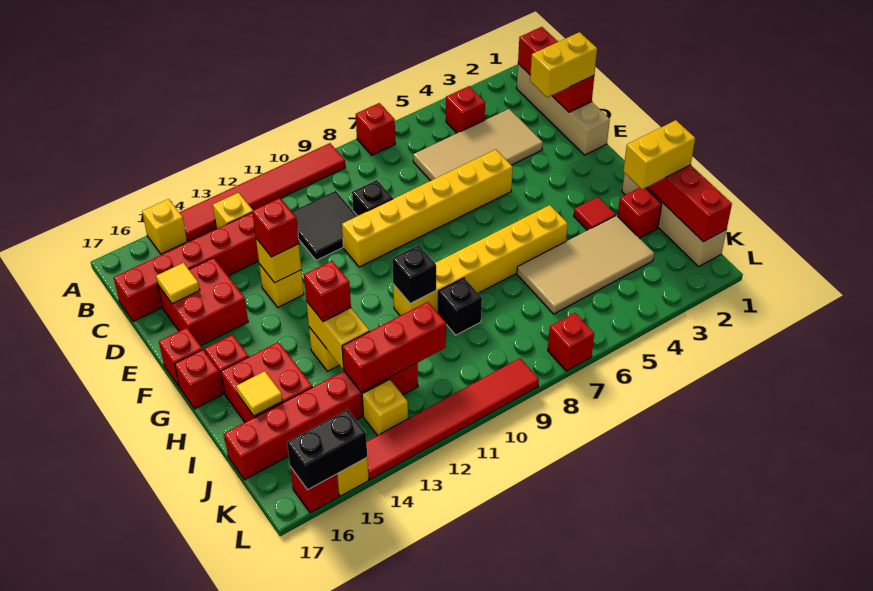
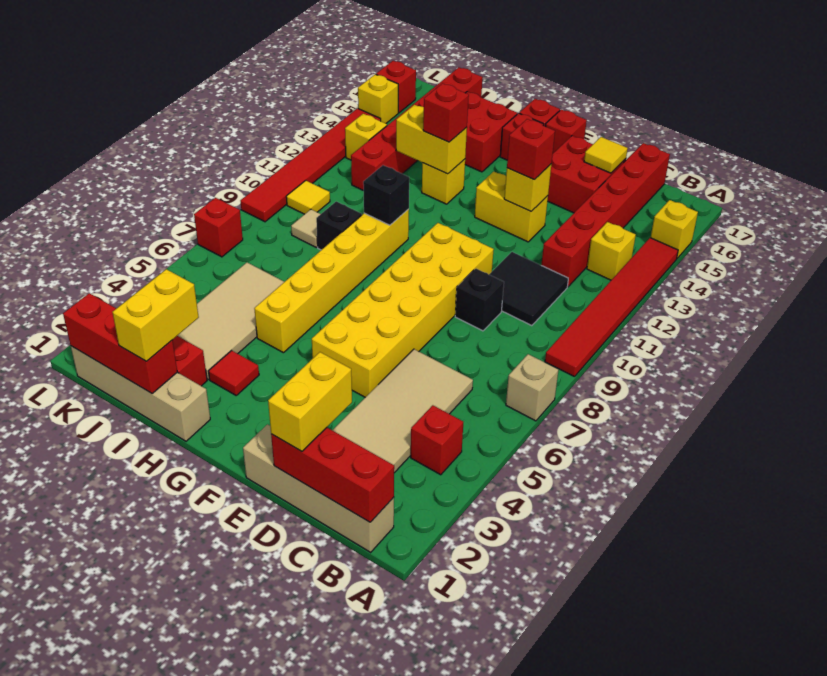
red brick A7 level 1 -> tan brick A7 level 1
yellow brick E5:E10 level 1 -> yellow brick E5:F10 level 1
yellow brick E13 level 1 -> yellow brick E13:F13 level 1
yellow tile I16 level 2 -> yellow tile K10 level 1
none -> tan tile J9 level 1
red brick J11:J13 level 2 -> none
black brick L15:L16 level 2 -> none

